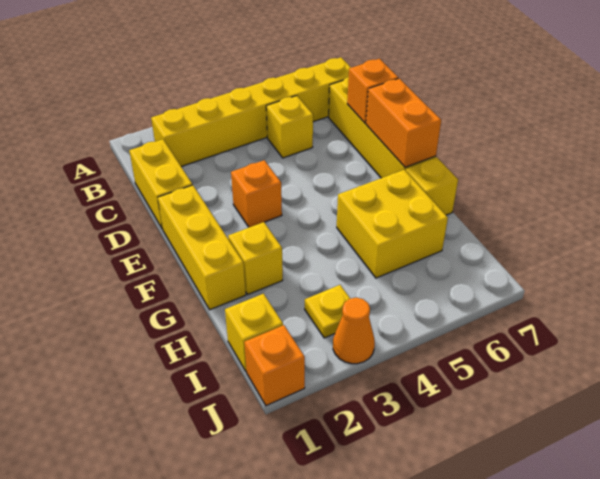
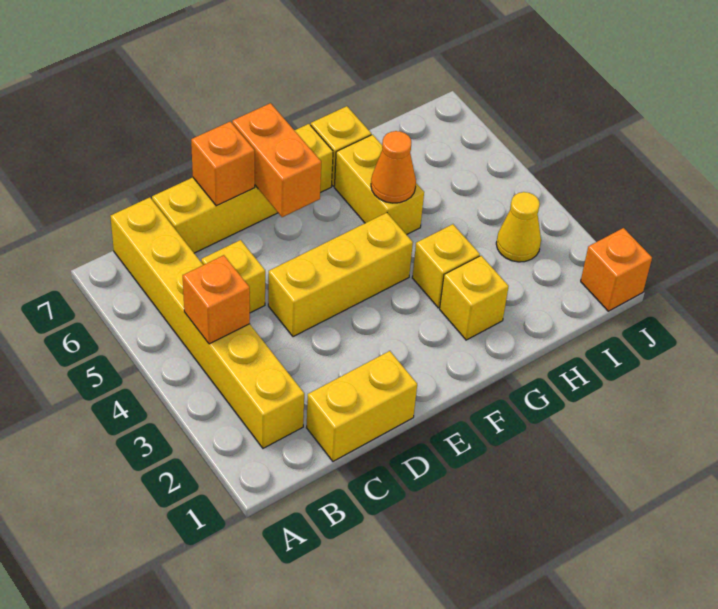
yellow brick E1:G1 level 1 -> yellow brick D4:F4 level 1
orange brick E3 level 1 -> orange brick B4 level 2
orange brick E7:F7 level 2 -> orange brick E6:E7 level 2
yellow brick G5:H6 level 1 -> yellow brick G5:G6 level 1
yellow brick I1 level 1 -> yellow brick G3 level 1
yellow plate I3 level 1 -> yellow cone I3 level 1
orange cone J3 level 1 -> orange cone G5 level 2

